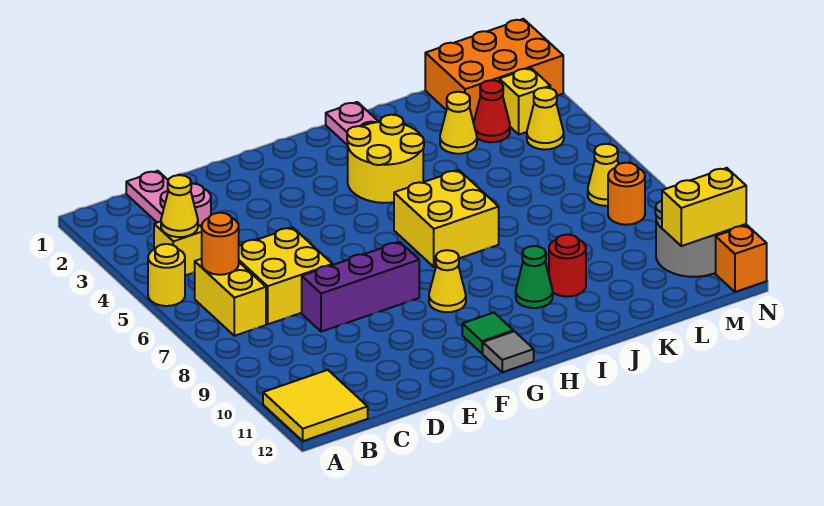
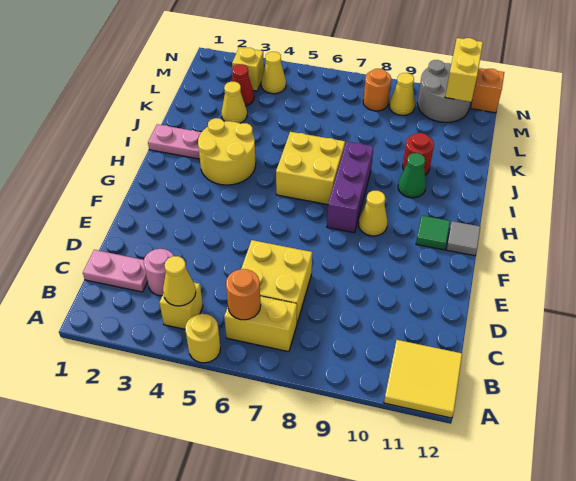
purple brick D8:F8 level 1 -> purple brick G8:I8 level 1
orange brick L1:N2 level 1 -> none
yellow cone M7 level 1 -> yellow cone M9 level 1

